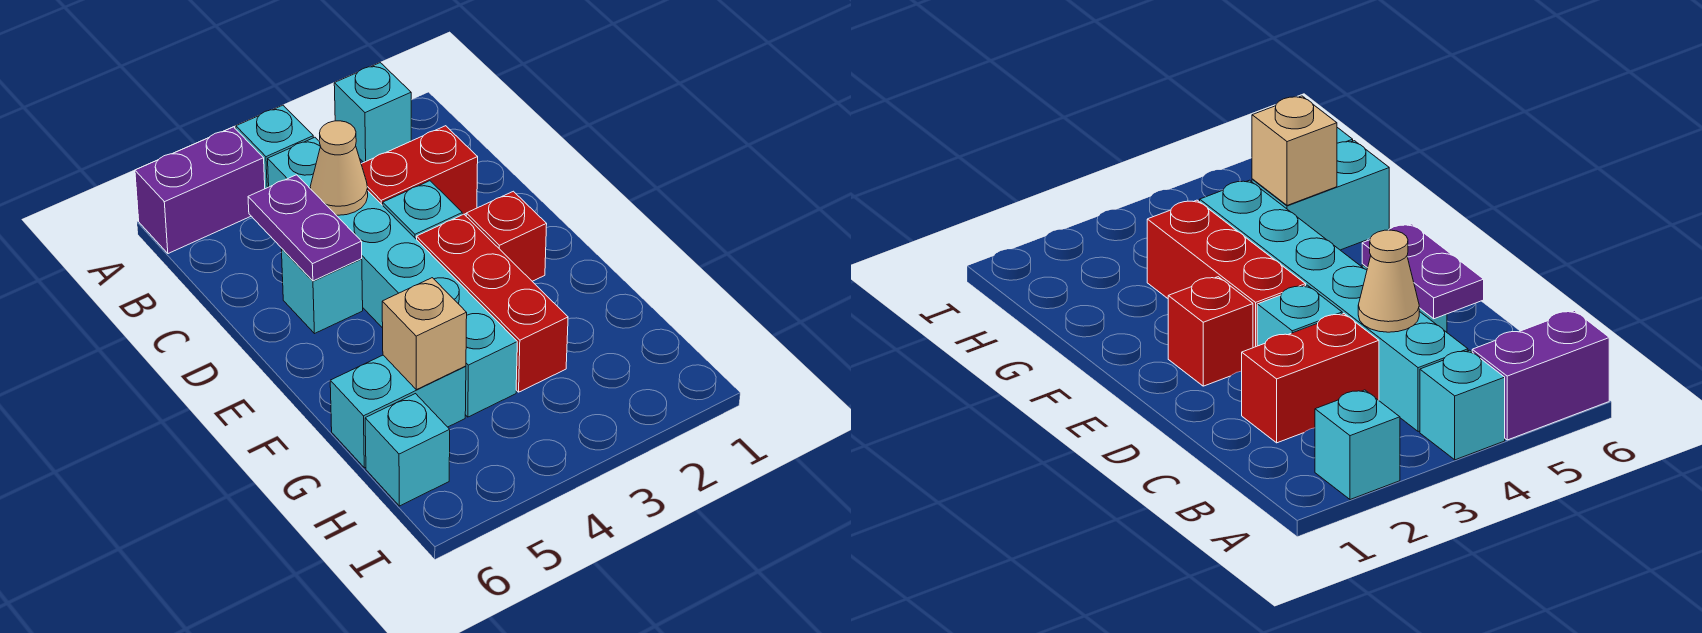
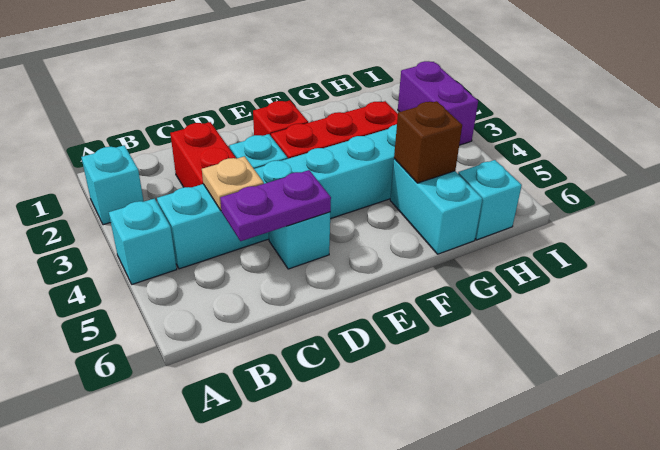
purple brick A5:A6 level 1 -> purple brick I2:I3 level 1
tan cone C4 level 2 -> tan plate C4 level 2
tan brick G5 level 2 -> brown brick G5 level 2

